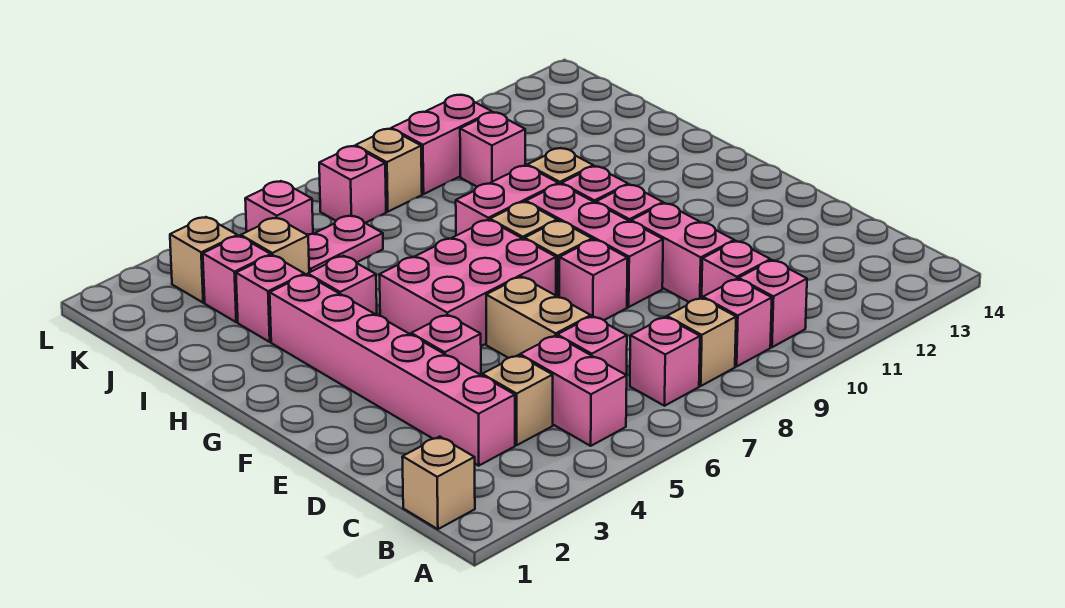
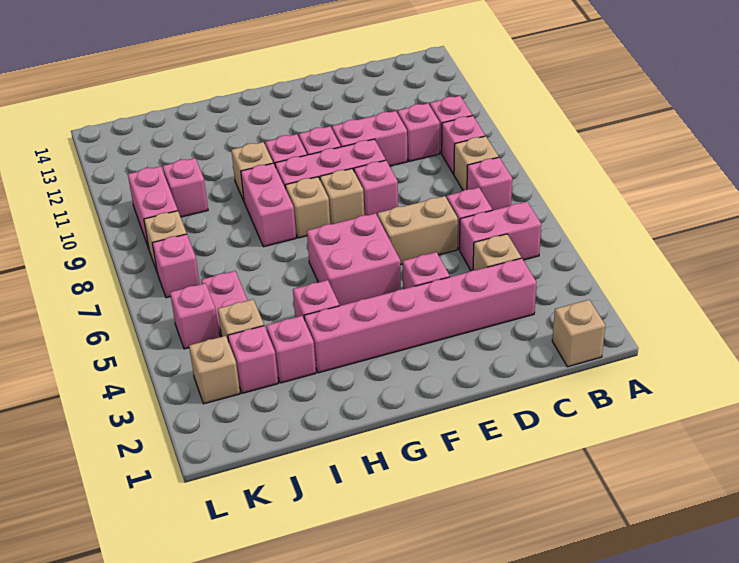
pink brick F5:G7 level 1 -> pink brick F5:G6 level 1

